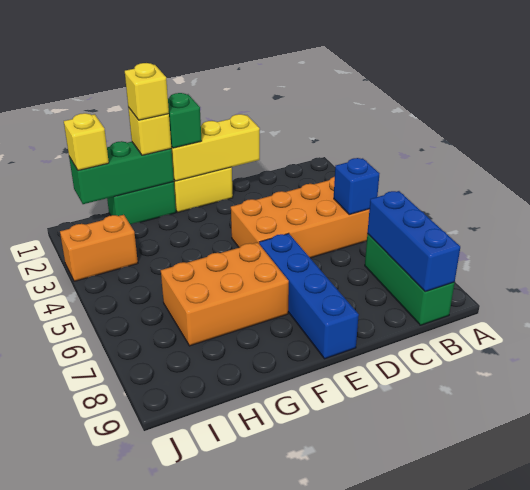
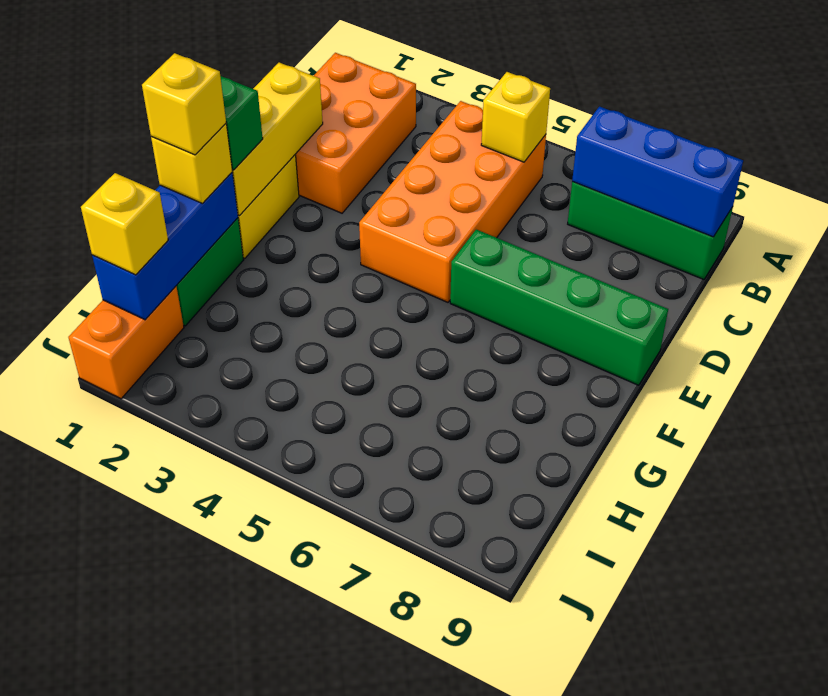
blue brick B5 level 2 -> yellow brick B5 level 2
blue brick E6:E9 level 1 -> green brick E6:E9 level 1
orange brick F6:H7 level 1 -> orange brick B1:D2 level 1
green brick G1:I1 level 2 -> blue brick G1:I1 level 2
orange brick I3:J3 level 1 -> orange brick I1:J1 level 1

